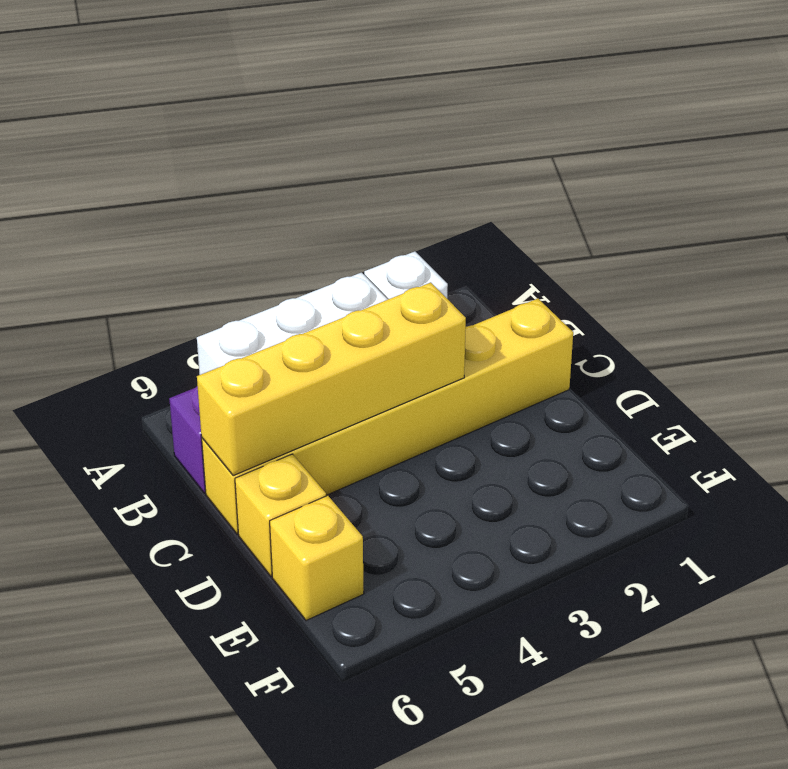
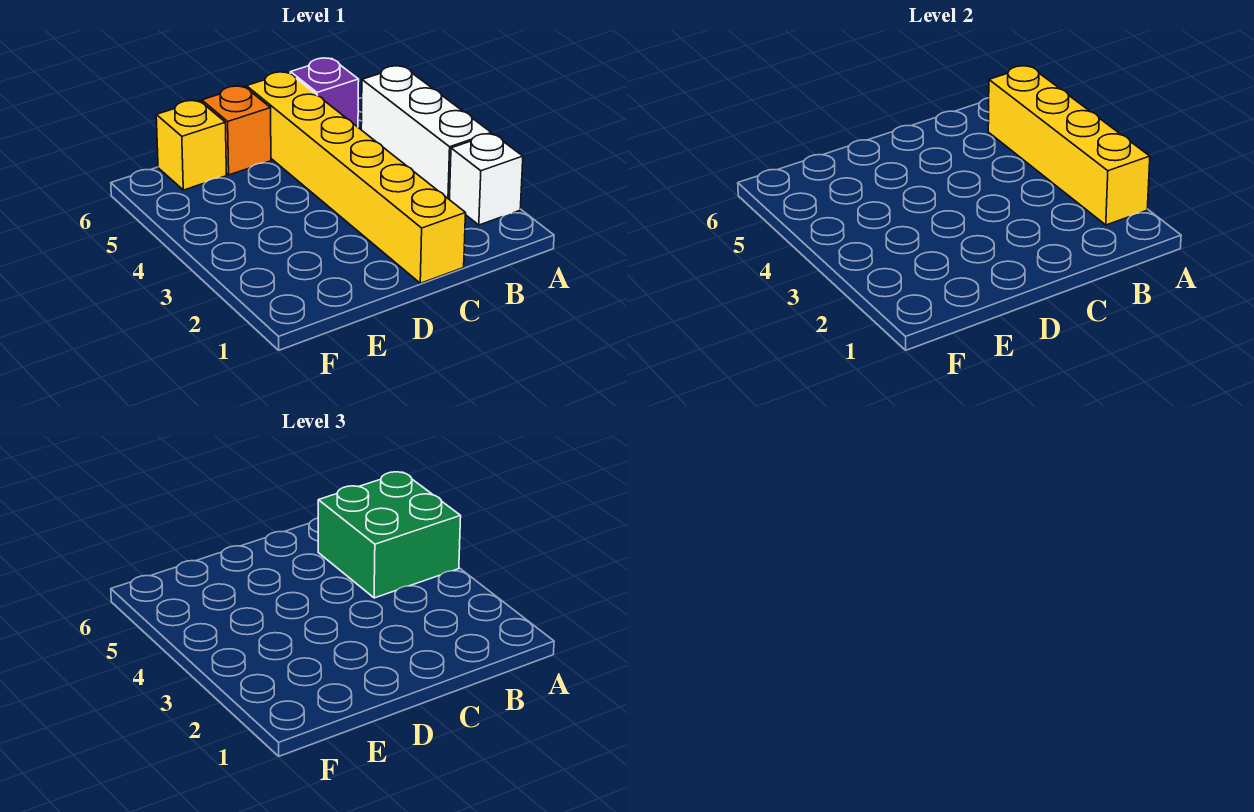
none -> green brick A4:B5 level 3
yellow brick C3:C6 level 2 -> yellow brick A2:A5 level 2
yellow brick D6 level 1 -> orange brick D6 level 1

